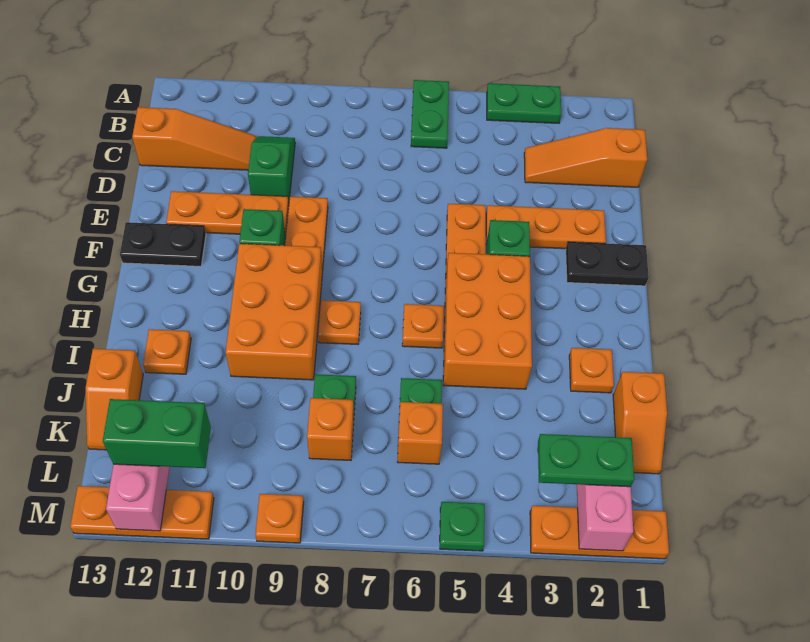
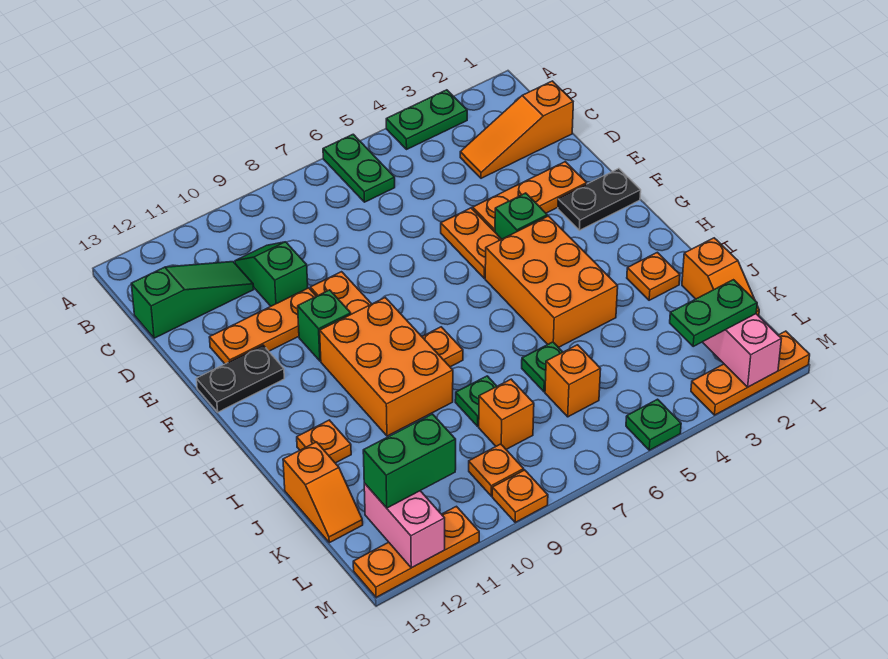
orange slope C11:C13 level 1 top 13 -> green slope C11:C13 level 1 top 13
orange plate H6 level 1 -> orange plate L9 level 1

